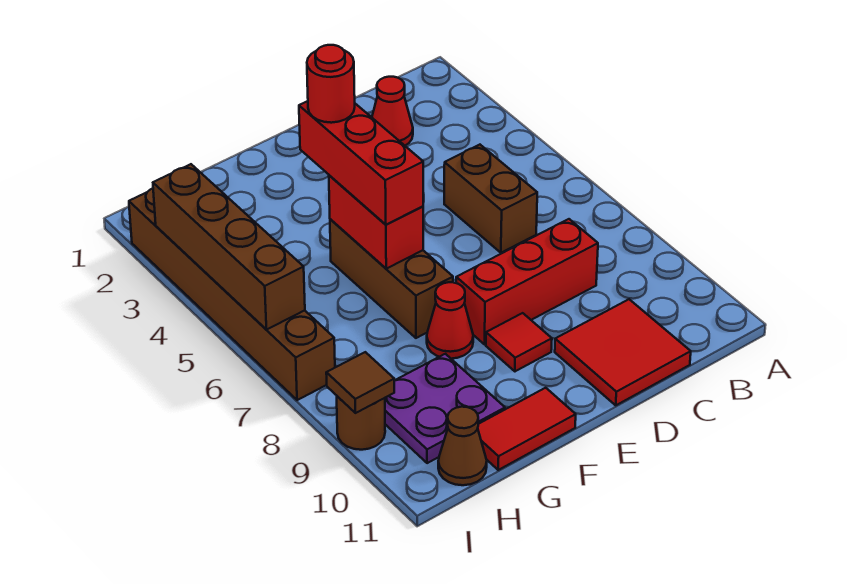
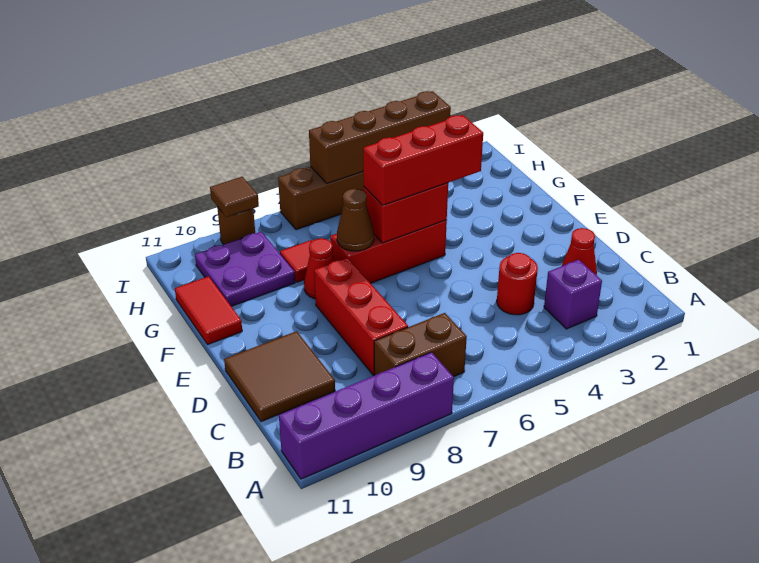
none -> purple brick A8:A11 level 1
none -> purple brick B3 level 1
brown brick C5:C6 level 1 -> brown brick B7:B8 level 1
red tile C10:D11 level 1 -> brown tile C10:D11 level 1
red tile E9 level 1 -> red tile G8 level 1
red round brick F4 level 4 -> red round brick C4 level 1
brown brick F5:F7 level 1 -> red brick F5:F7 level 1
brown cone H11 level 1 -> brown cone F7 level 2

